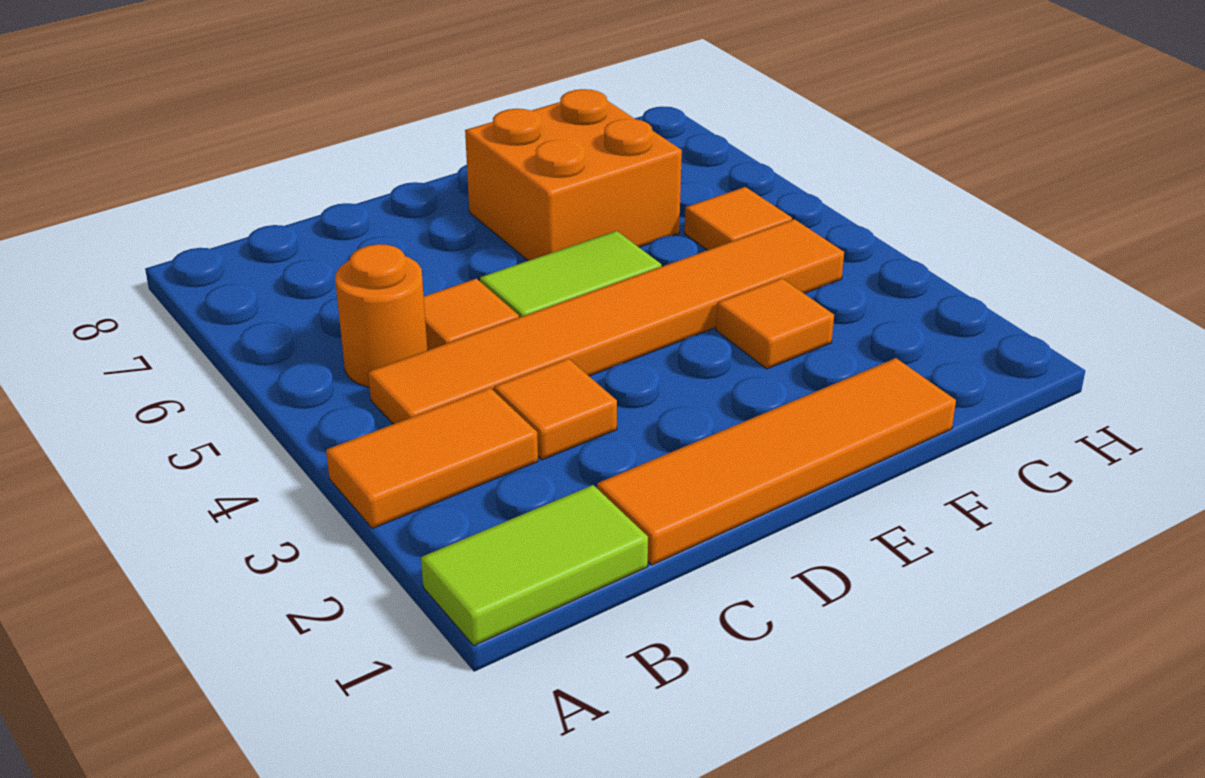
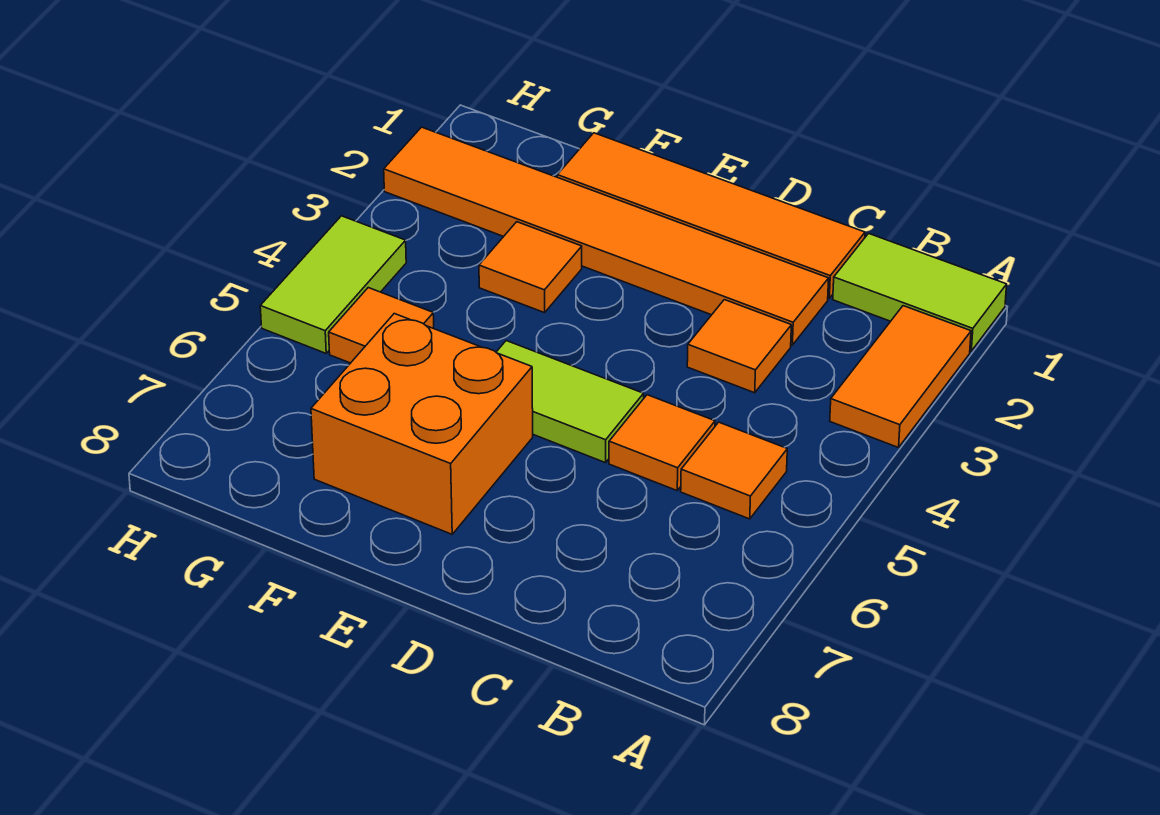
orange tile A3:B3 level 1 -> orange tile A2:A3 level 1
orange tile B4:G4 level 1 -> orange tile C2:H2 level 1
orange round brick B5 level 1 -> orange tile B5 level 1
none -> lime tile H4:H5 level 1

